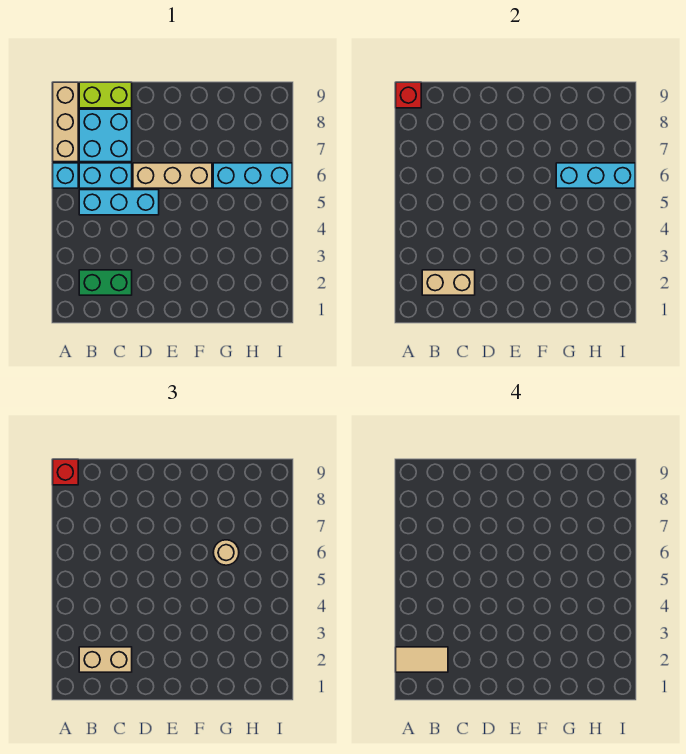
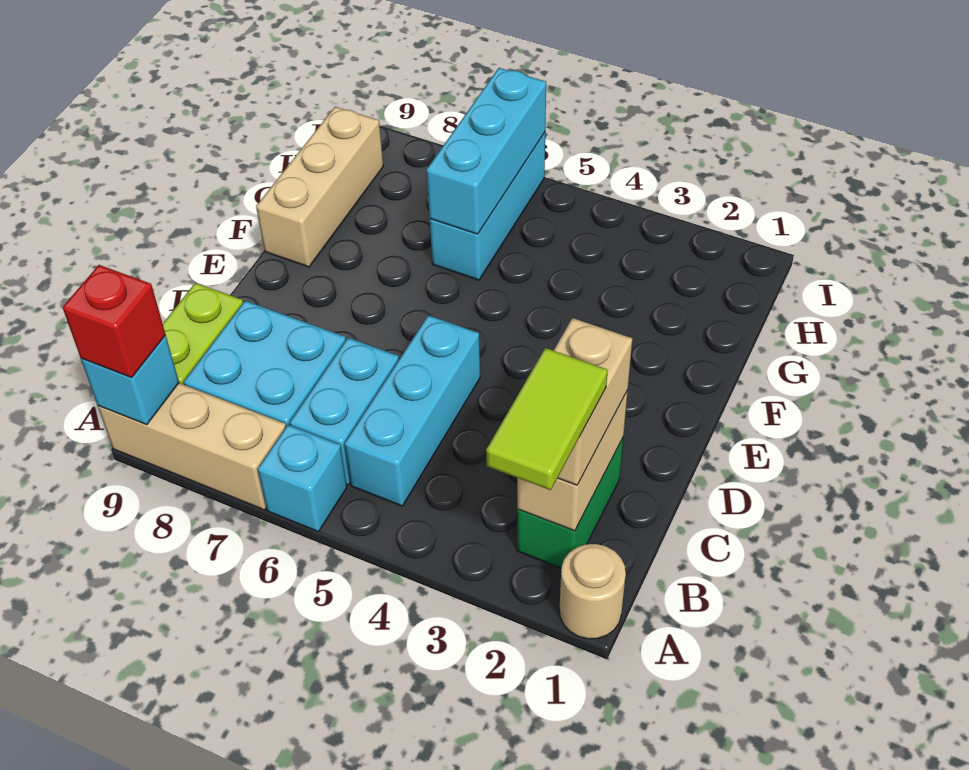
tan tile A2:B2 level 4 -> lime tile A2:B2 level 4
red brick A9 level 2 -> cyan brick A9 level 2
tan brick D6:F6 level 1 -> tan brick F9:H9 level 1
tan round brick G6 level 3 -> tan round brick A1 level 1

